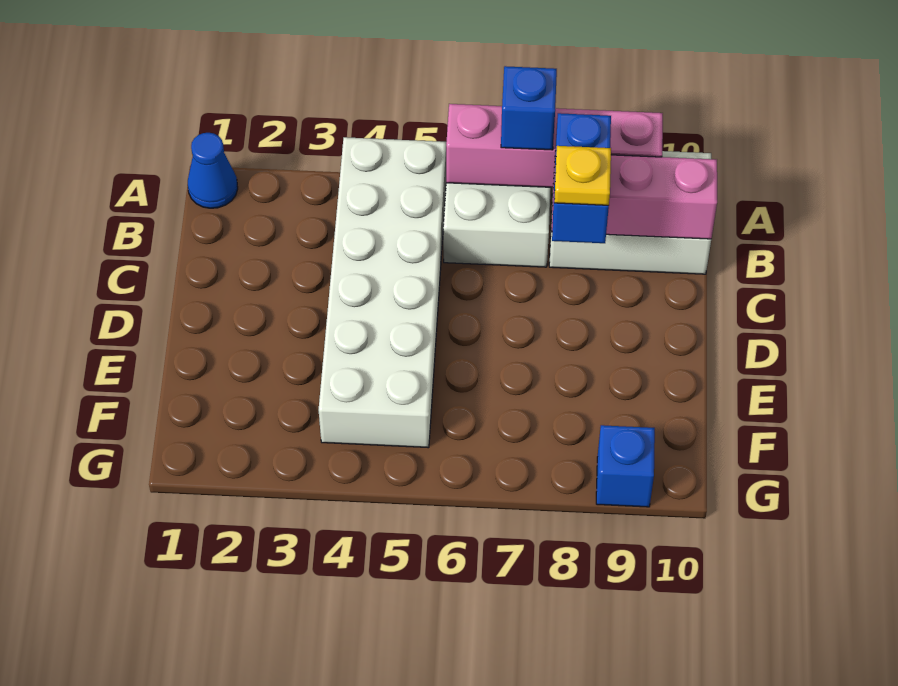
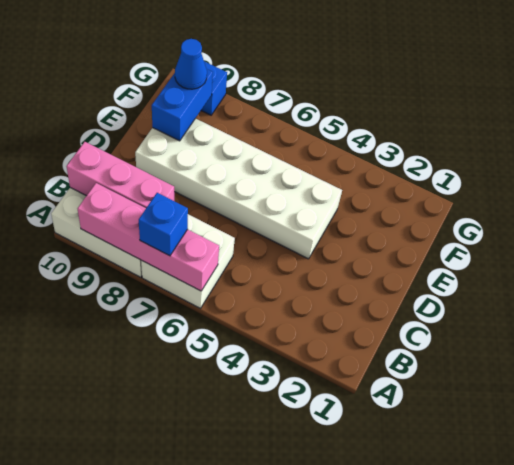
blue cone A1 level 1 -> blue cone F9 level 3
white brick A4:F5 level 1 -> white brick D4:E9 level 1
blue brick B8:C8 level 3 -> blue brick E9:F9 level 2
yellow plate C8 level 4 -> none

